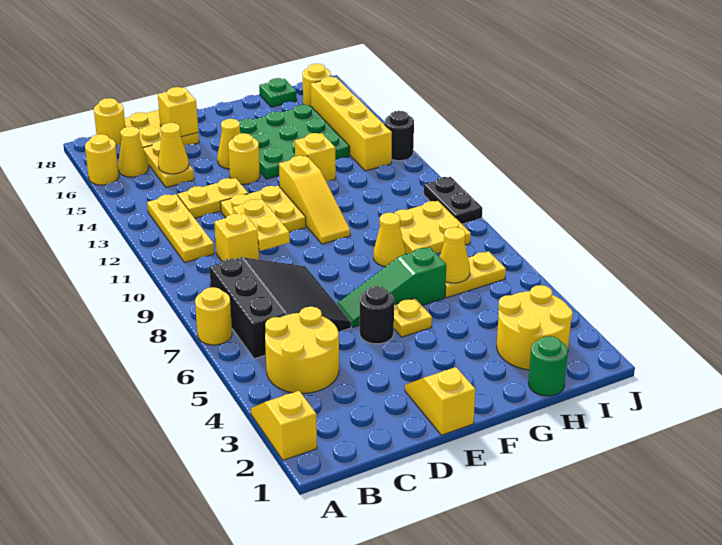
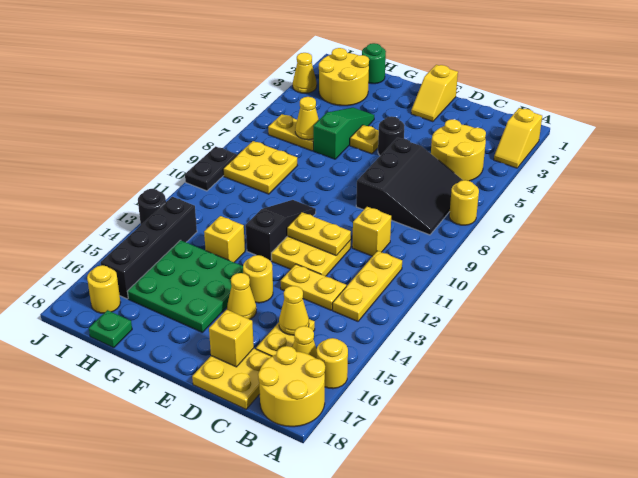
black slope B6:D8 level 1 top B -> black slope B6:D8 level 1 top D
yellow round brick B18 level 1 -> yellow round brick A17:B18 level 1
yellow plate D10:D11 level 2 -> yellow plate D11:E11 level 2
green slope E6:G6 level 1 top G -> green slope G4:G6 level 1 top 6
yellow slope F10:F12 level 1 top 12 -> black slope F10:F12 level 1 top 12
yellow cone G8 level 1 -> yellow cone J3 level 1
yellow brick I13:I16 level 1 -> black brick I13:I16 level 1

